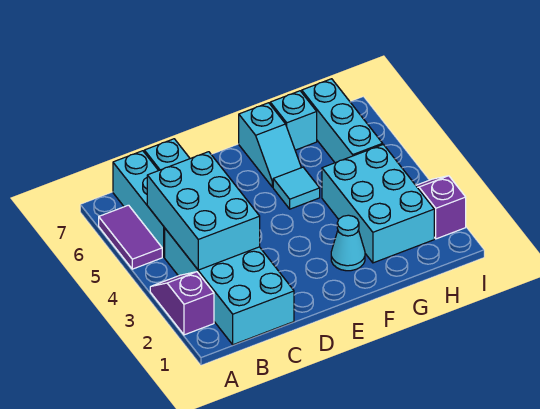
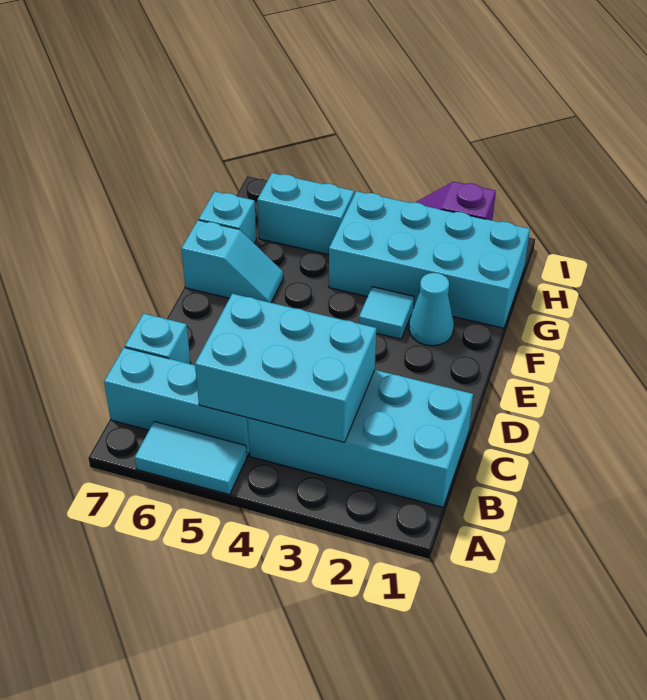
purple slope A2:A3 level 1 top 2 -> none
purple tile A5:A6 level 1 -> cyan tile A5:A6 level 1
cyan tile F5 level 1 -> cyan tile F3 level 1
cyan brick G2:H4 level 1 -> cyan brick G1:H4 level 1
cyan brick H5:H7 level 1 -> cyan brick H5:H6 level 1

